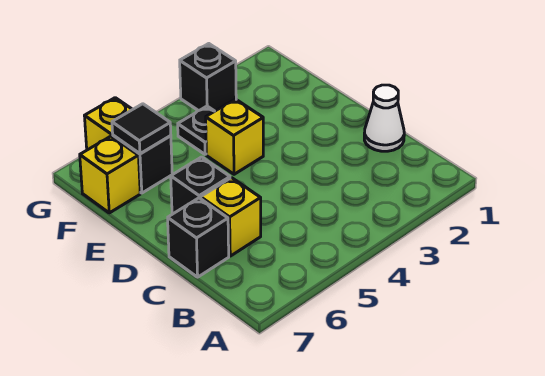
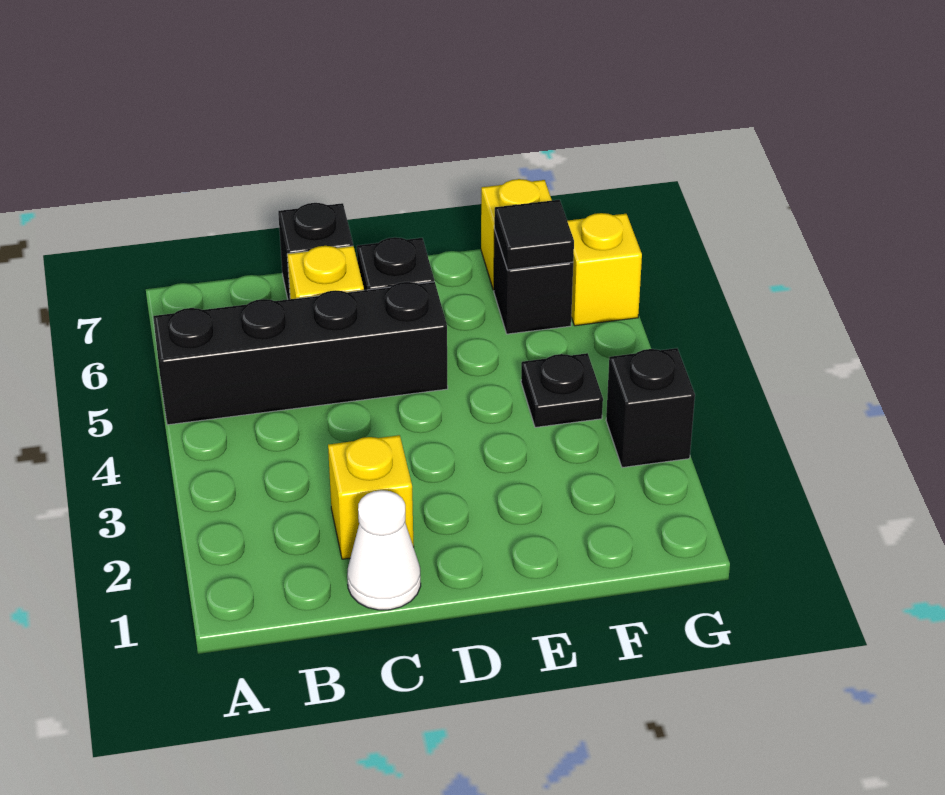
none -> black brick A5:D5 level 1
yellow brick E4 level 1 -> yellow brick C2 level 1

